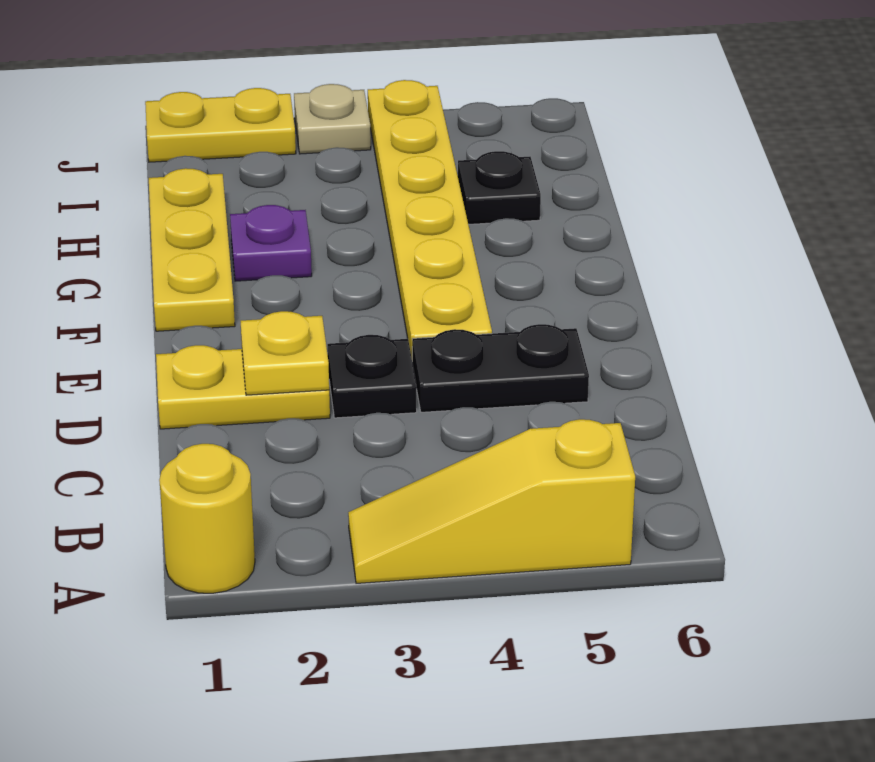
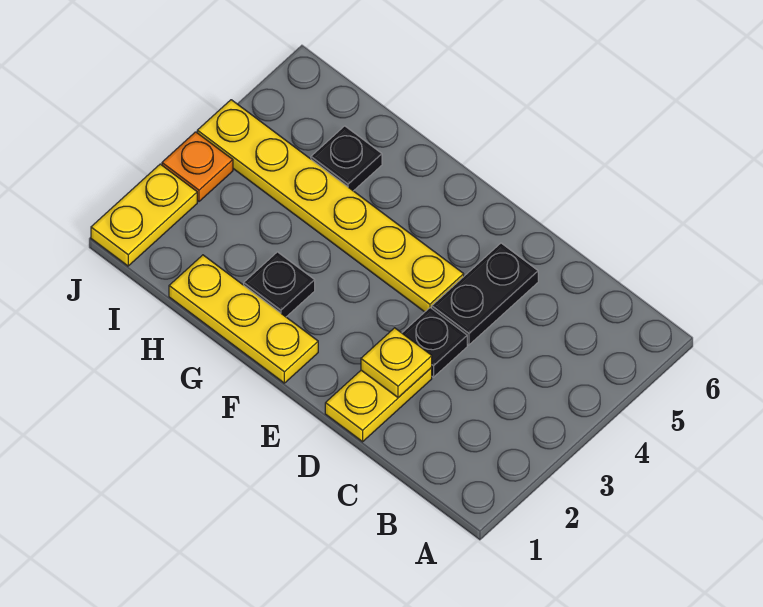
yellow round brick A1 level 1 -> none
yellow slope A3:A5 level 1 top 5 -> none
purple plate G2 level 1 -> black plate G2 level 1
tan plate J3 level 1 -> orange plate J3 level 1

